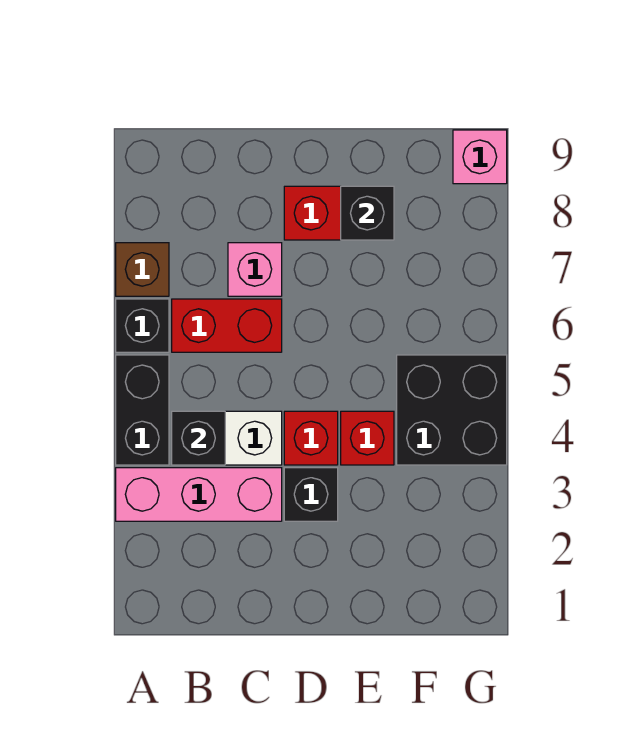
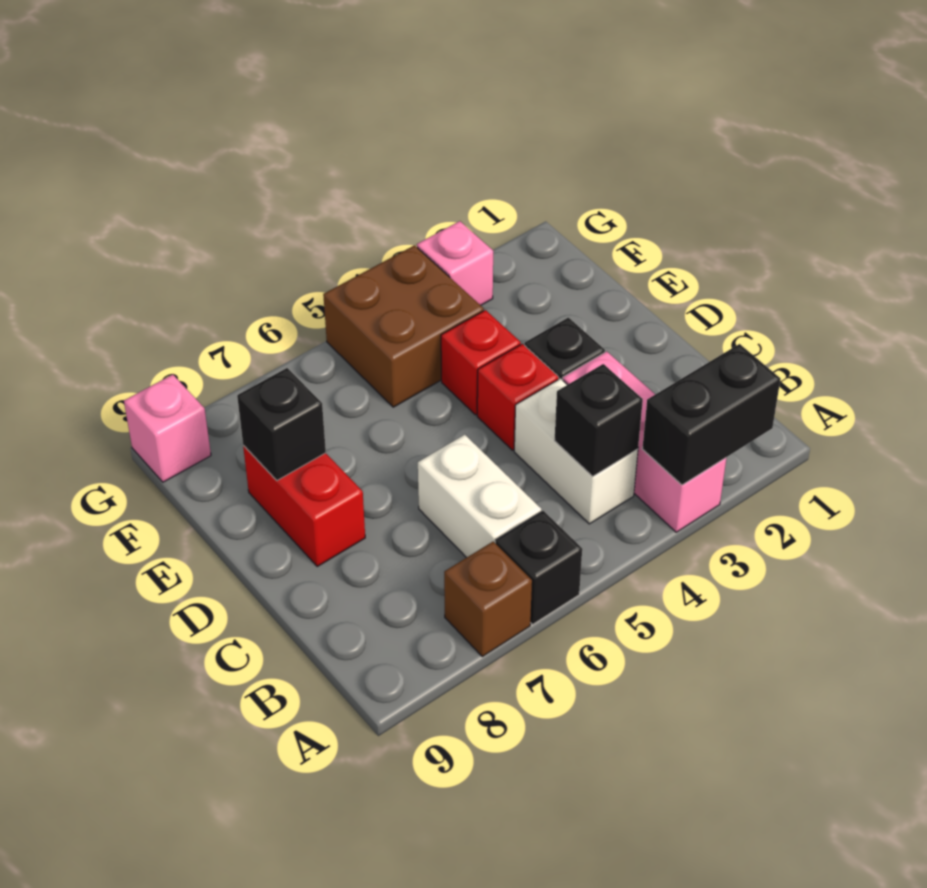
black brick A4:A5 level 1 -> black brick A2:A3 level 2
red brick B6:C6 level 1 -> white brick B6:C6 level 1
pink brick C7 level 1 -> pink brick G3 level 1
black brick F4:G5 level 1 -> brown brick F4:G5 level 1

